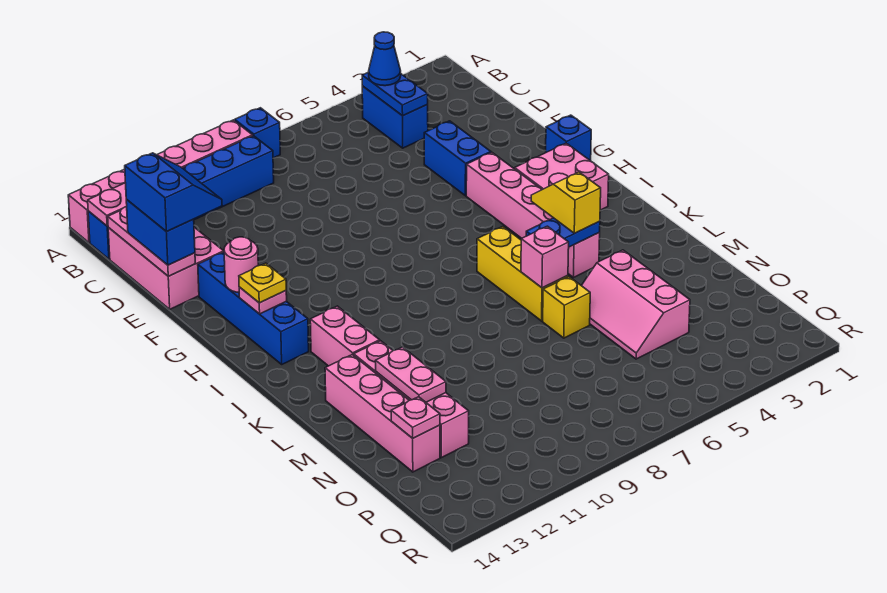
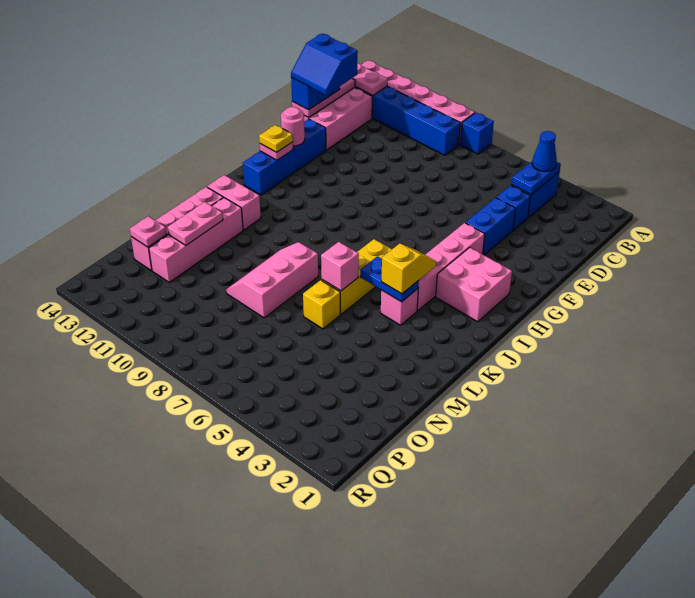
blue slope D13:E14 level 4 top 14 -> blue slope D13:E14 level 4 top D
blue brick G1 level 1 -> blue brick D4 level 1
pink brick J12:K12 level 1 -> pink brick K12:K13 level 1
pink slope M4:O5 level 1 top 4 -> pink slope L8:N9 level 1 top 8

